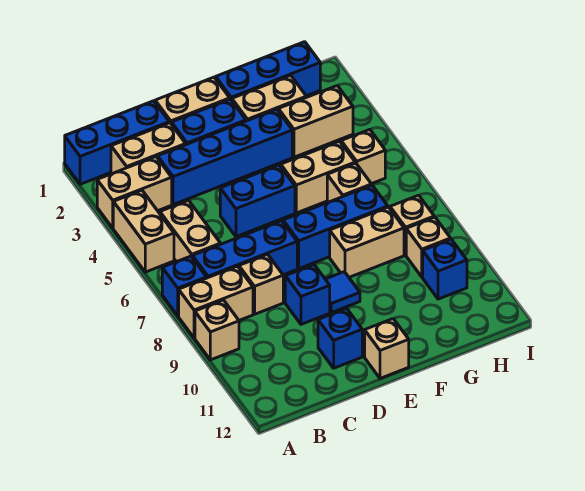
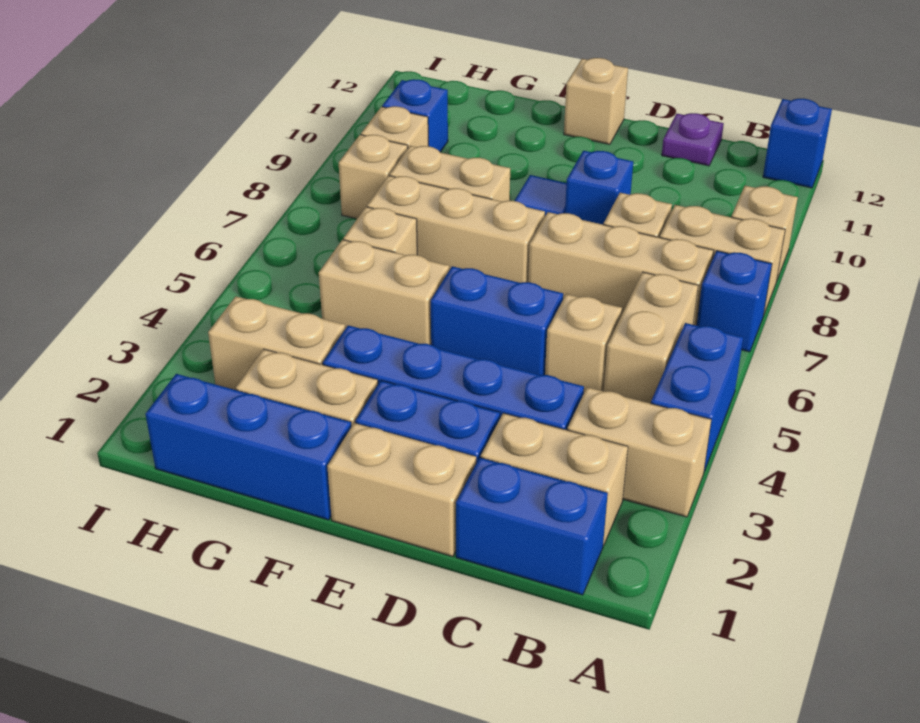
blue brick A1:C1 level 1 -> blue brick B1:C1 level 1
tan brick A4:A5 level 1 -> blue brick A4:A5 level 1
blue brick B7:D7 level 1 -> tan brick B7:D7 level 1
none -> purple plate C12 level 1
blue brick D11 level 1 -> blue brick A12 level 1
blue brick E7:G7 level 1 -> tan brick E7:G7 level 1
tan brick H5 level 1 -> tan brick C5 level 1

